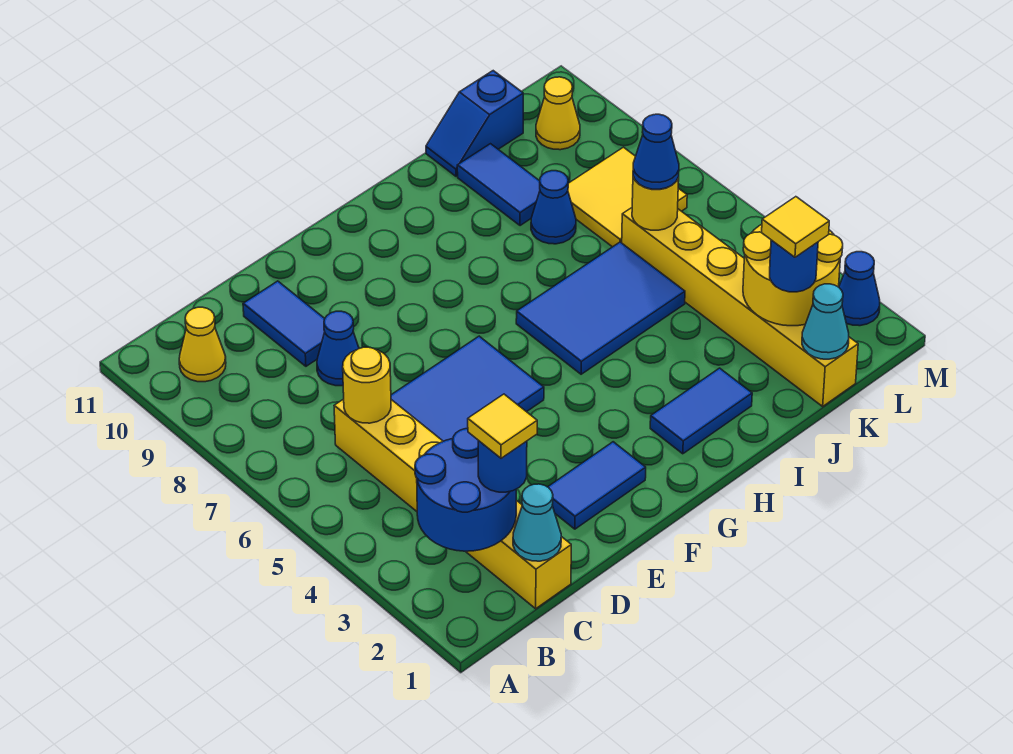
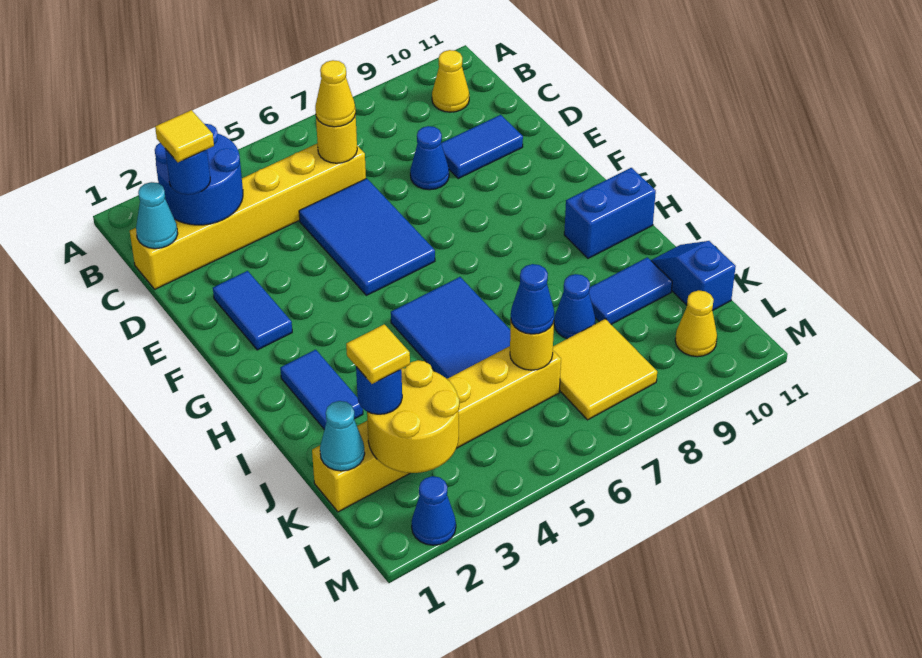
none -> yellow cone C6 level 3
none -> blue brick H10:H11 level 1

